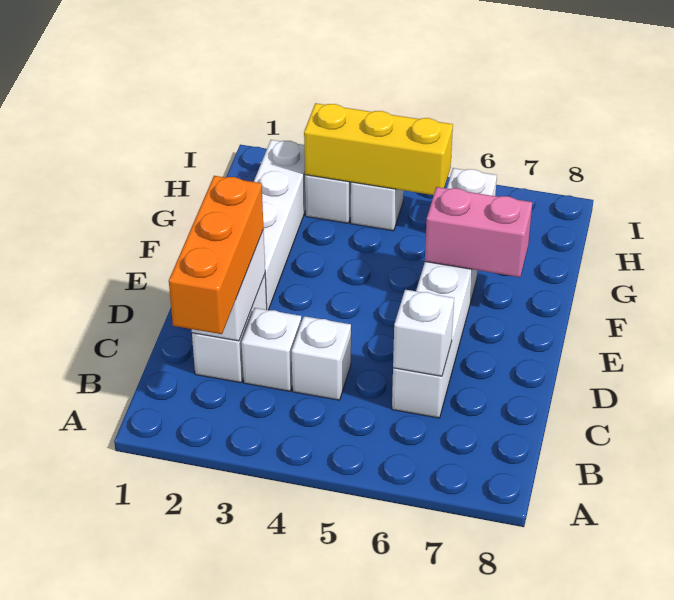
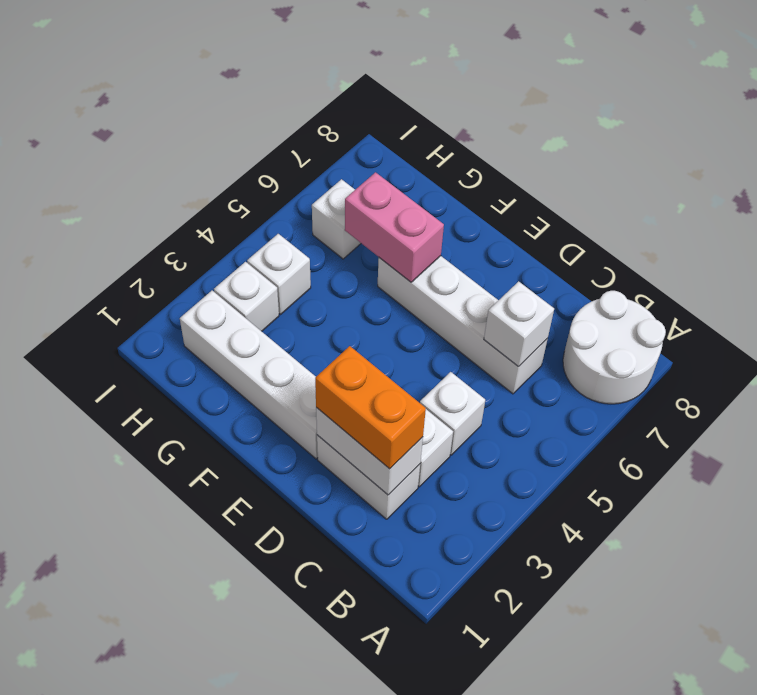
none -> white round brick A7:B8 level 1
orange brick B2:D2 level 3 -> orange brick C2:D2 level 3
pink brick F6:F7 level 2 -> pink brick F6:G6 level 2
yellow brick H3:H5 level 2 -> none

